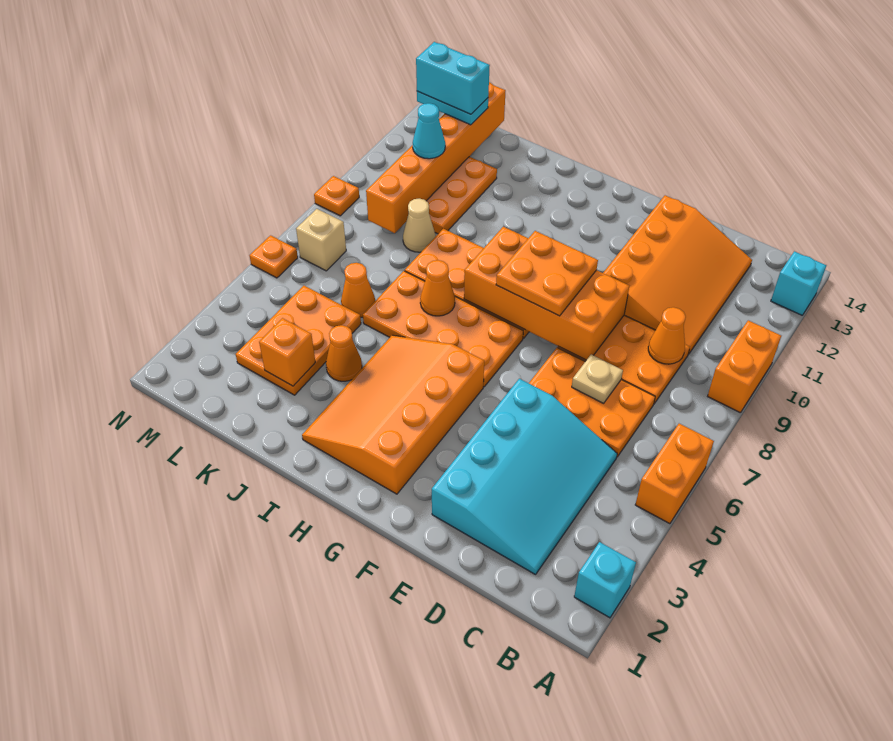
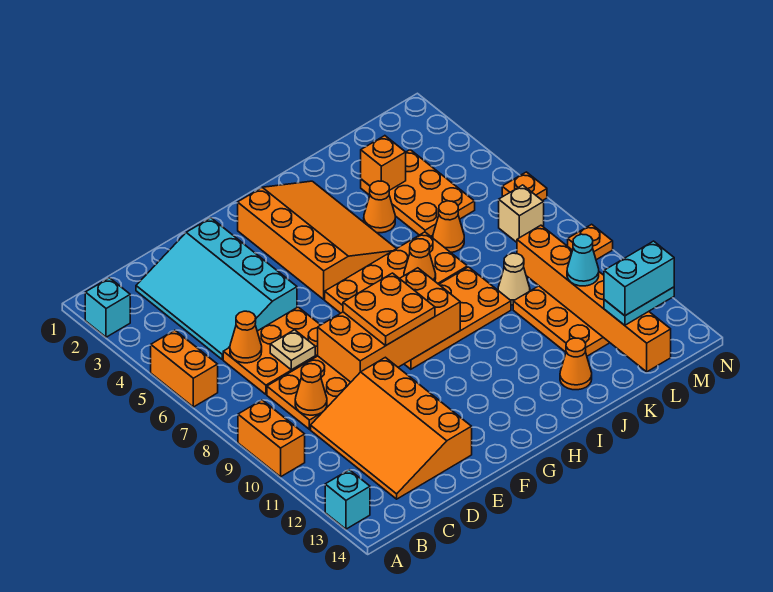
none -> orange cone C6 level 2
none -> orange cone J13 level 1

